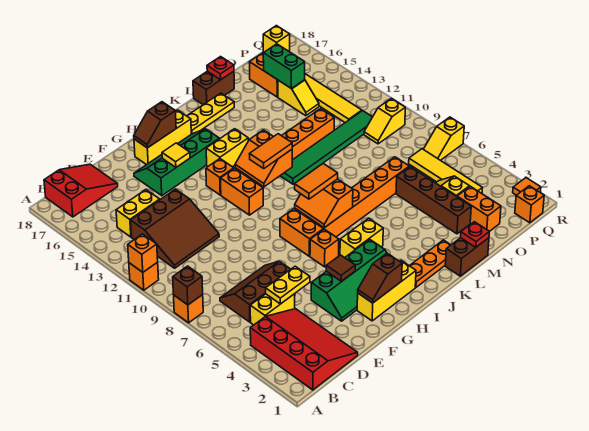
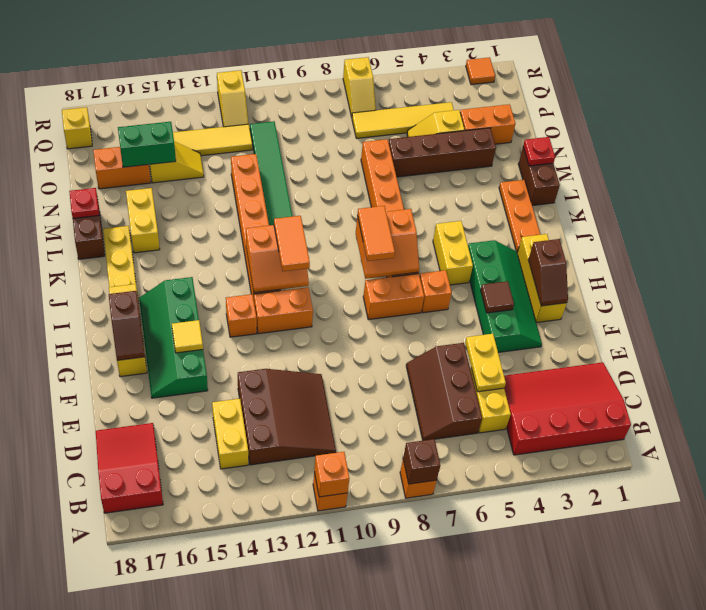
yellow brick I14:J14 level 1 -> yellow brick L16:M16 level 1
yellow slope P10:Q10 level 1 top Q -> yellow slope Q12:R12 level 1 top R
orange brick Q1 level 1 -> none

